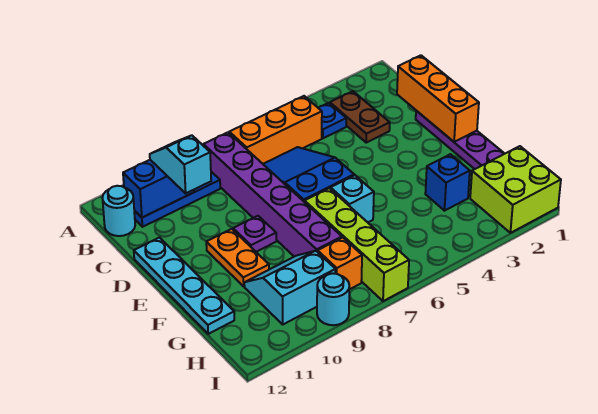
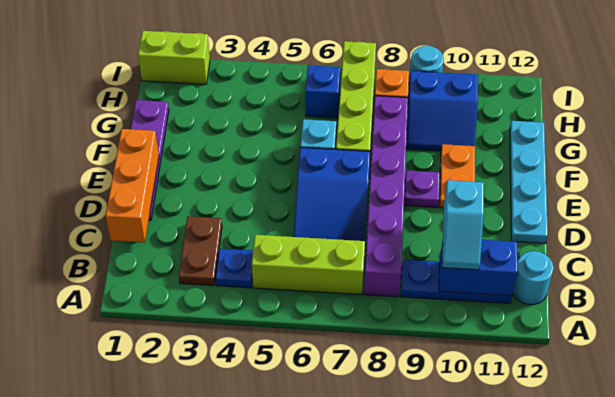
orange brick B5:B7 level 1 -> lime brick B5:B7 level 1
blue brick G3 level 1 -> blue brick H6 level 1
cyan slope G9:H10 level 1 top H -> blue slope G9:H10 level 1 top H
lime brick H1:I2 level 1 -> lime brick I1:I2 level 1

